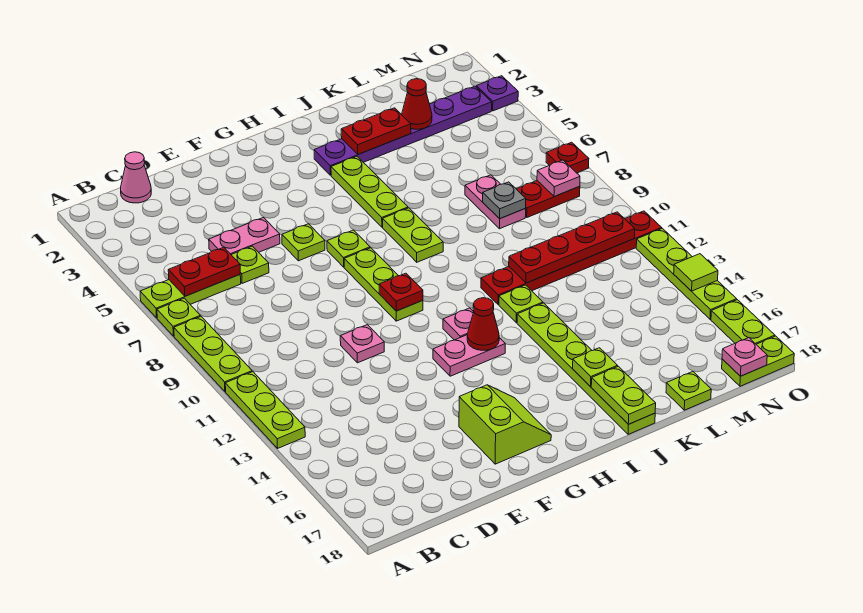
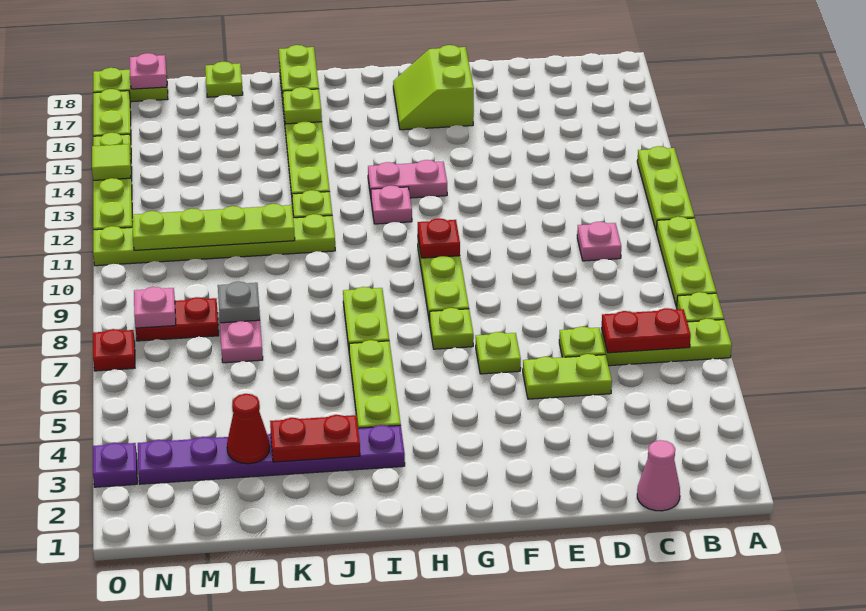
pink plate D5:E5 level 1 -> lime plate D5:E5 level 1
pink plate E11 level 1 -> pink plate C10 level 1
red cone H13 level 2 -> none
red plate J11:O11 level 1 -> lime plate J11:O11 level 1
red plate K11:N11 level 2 -> lime plate K11:N11 level 2

